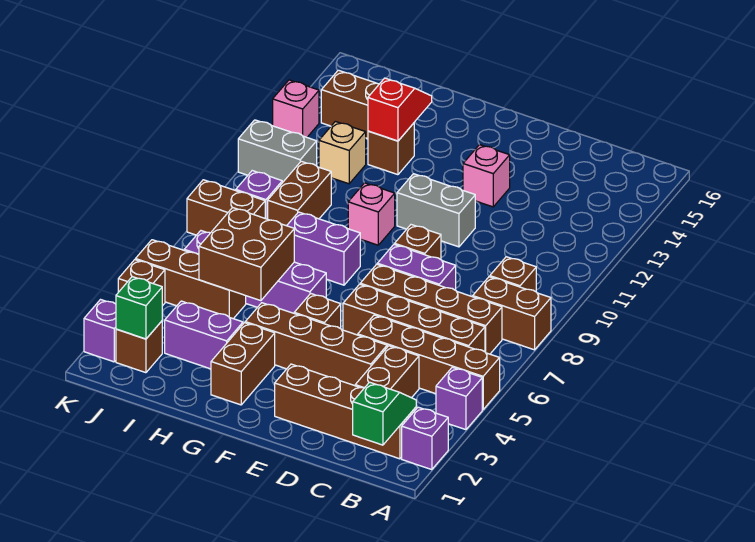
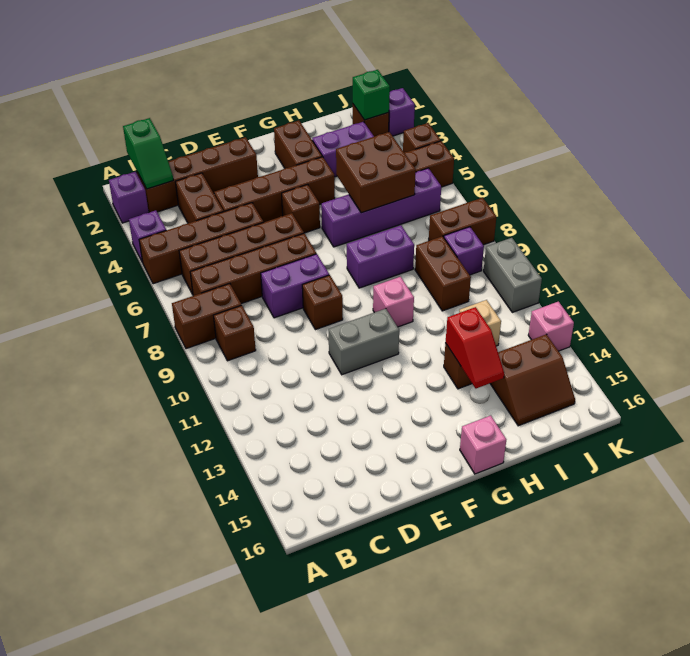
pink brick E13 level 1 -> pink brick G16 level 1
grey brick J11:K11 level 1 -> grey brick K10:K11 level 1

